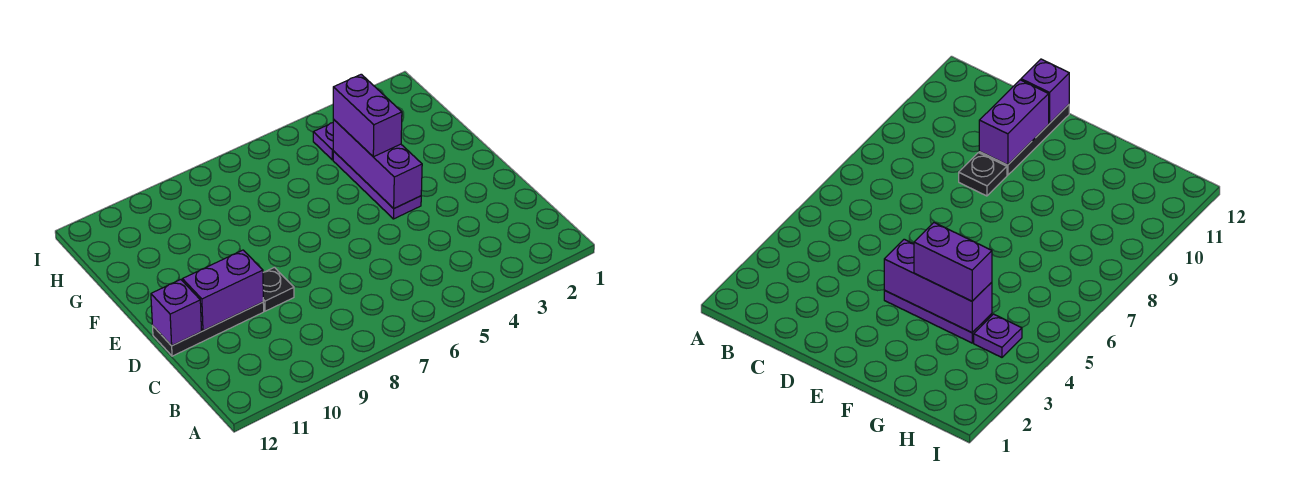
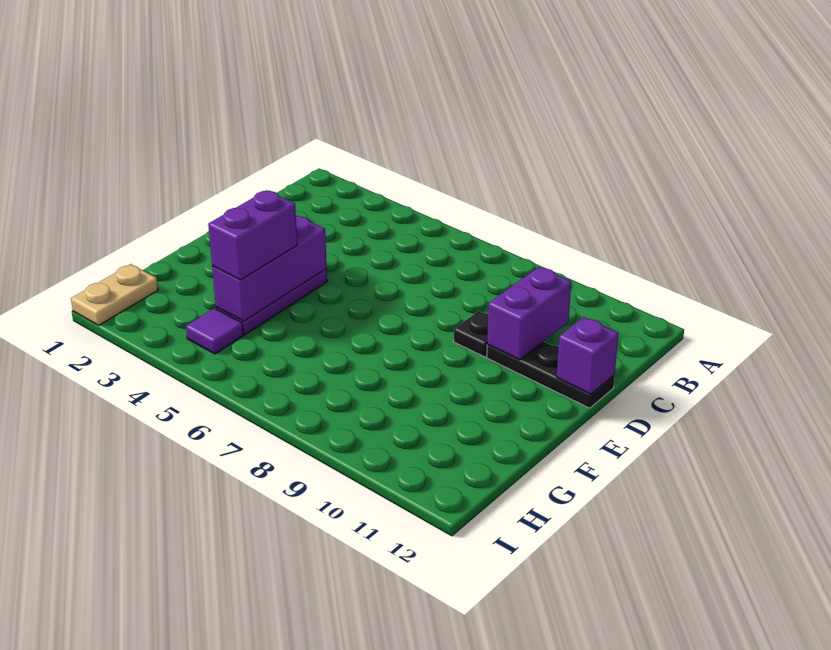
purple brick D10:D11 level 2 -> purple brick C10:D10 level 2
none -> tan plate H1:I1 level 1
purple plate H4 level 1 -> purple tile H4 level 1

